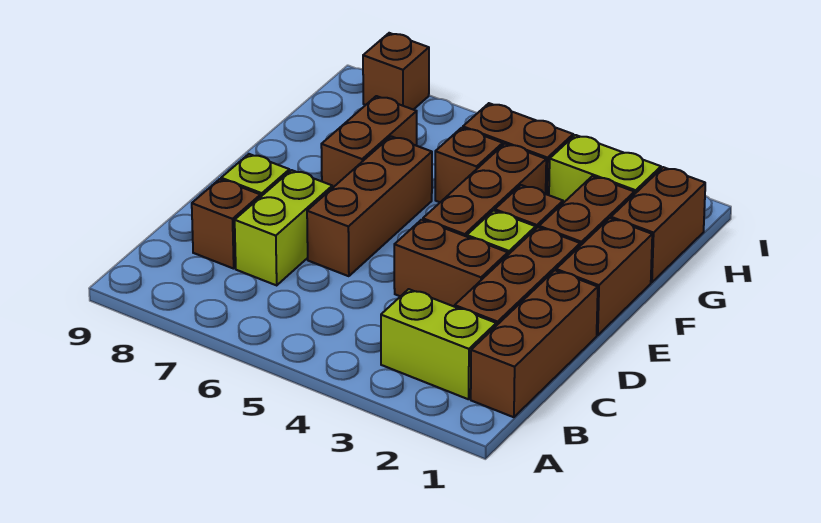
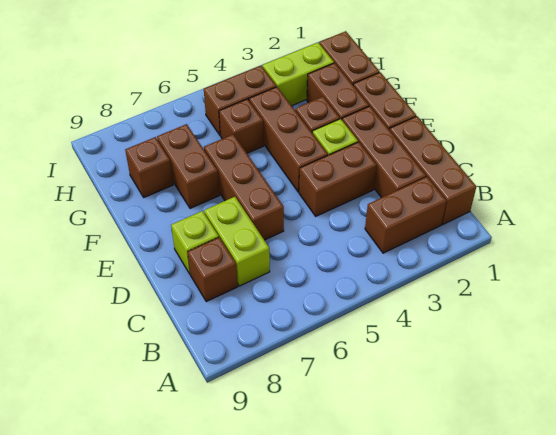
lime brick B2:B3 level 1 -> brown brick B2:B3 level 1
brown brick I8 level 1 -> brown brick G8 level 1

